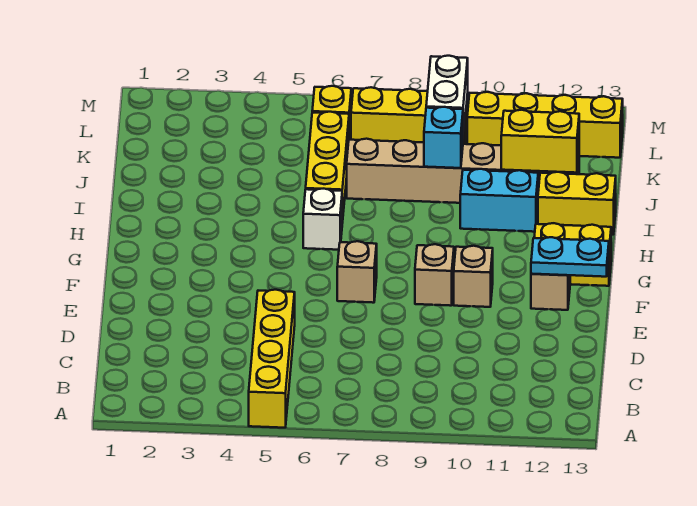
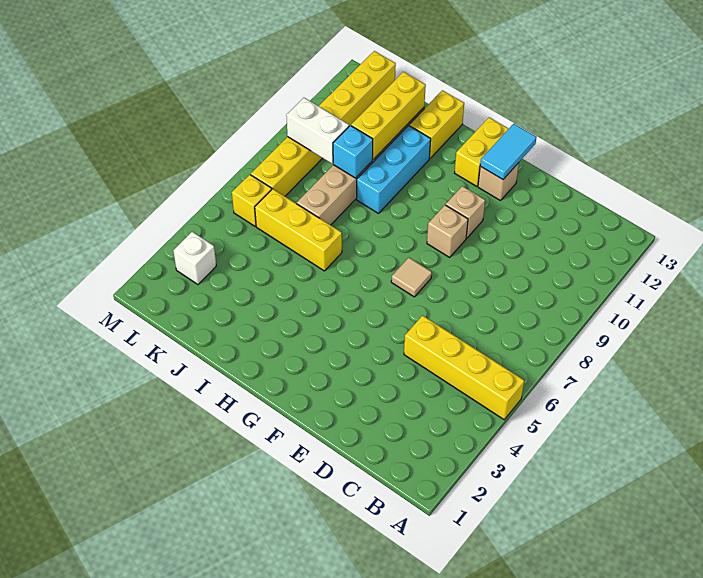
tan brick F7 level 1 -> tan tile F7 level 1
cyan plate F12:F13 level 2 -> cyan tile F12:F13 level 2
white brick H6 level 1 -> white brick L3 level 1
cyan brick I10:I11 level 1 -> cyan brick I9:I11 level 1
yellow brick J11:J12 level 2 -> yellow brick J10:J12 level 2

